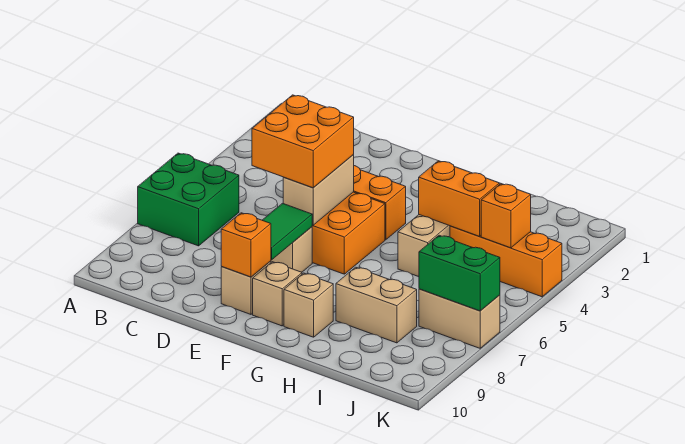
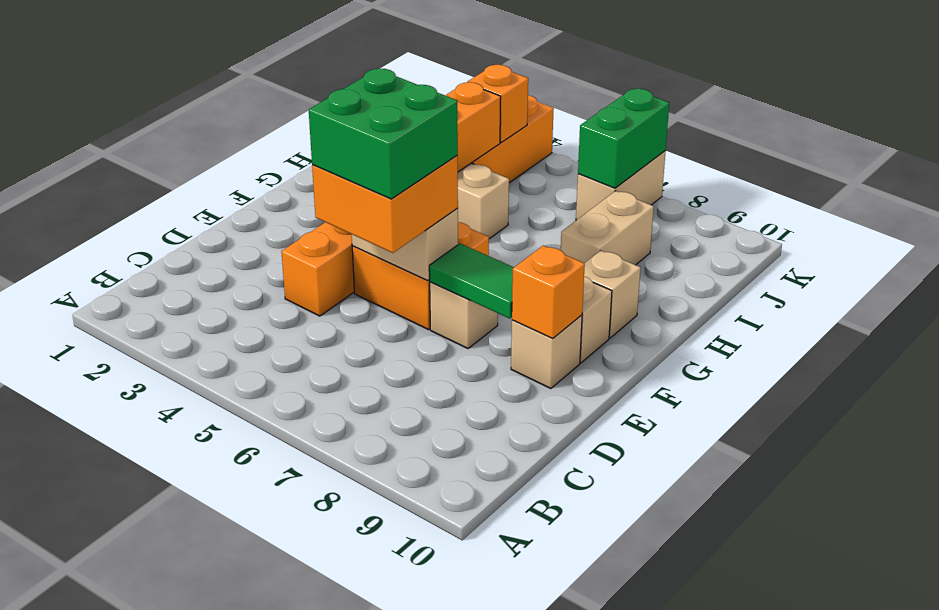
green brick A6:B7 level 1 -> green brick D5:E6 level 4

